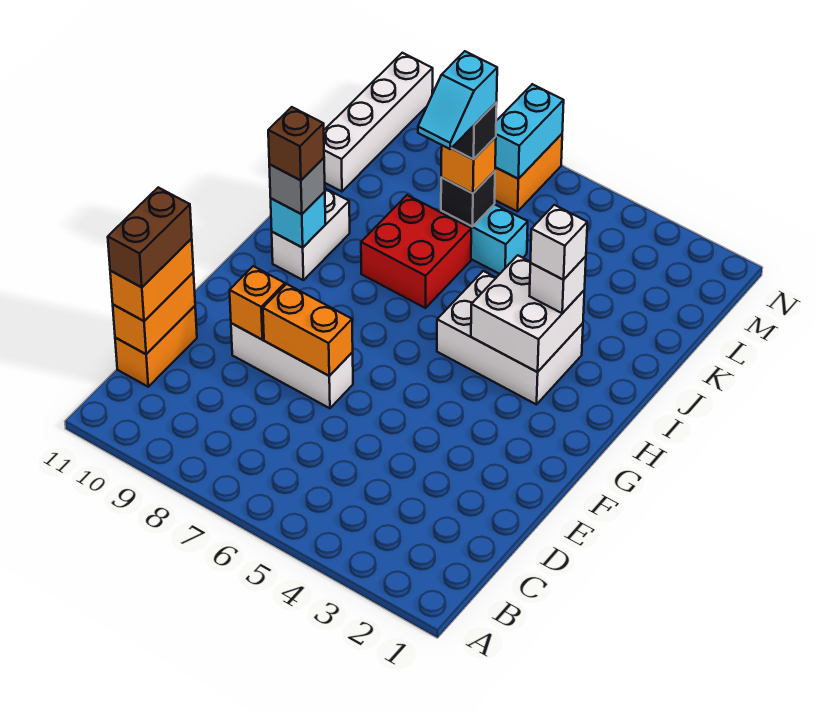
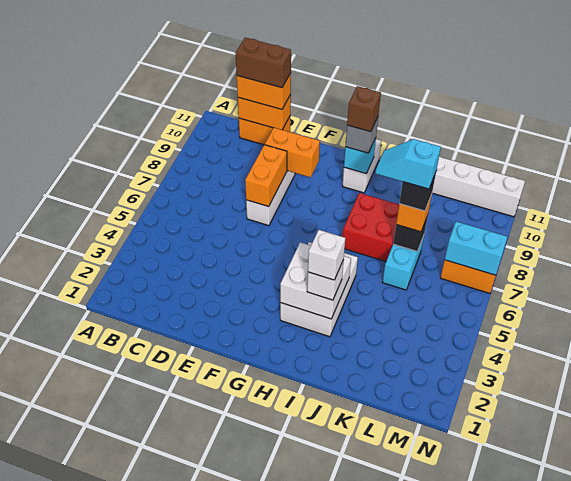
orange brick E9 level 2 -> orange brick E9:F9 level 2
white brick H10:I10 level 1 -> white brick H10:H11 level 1

